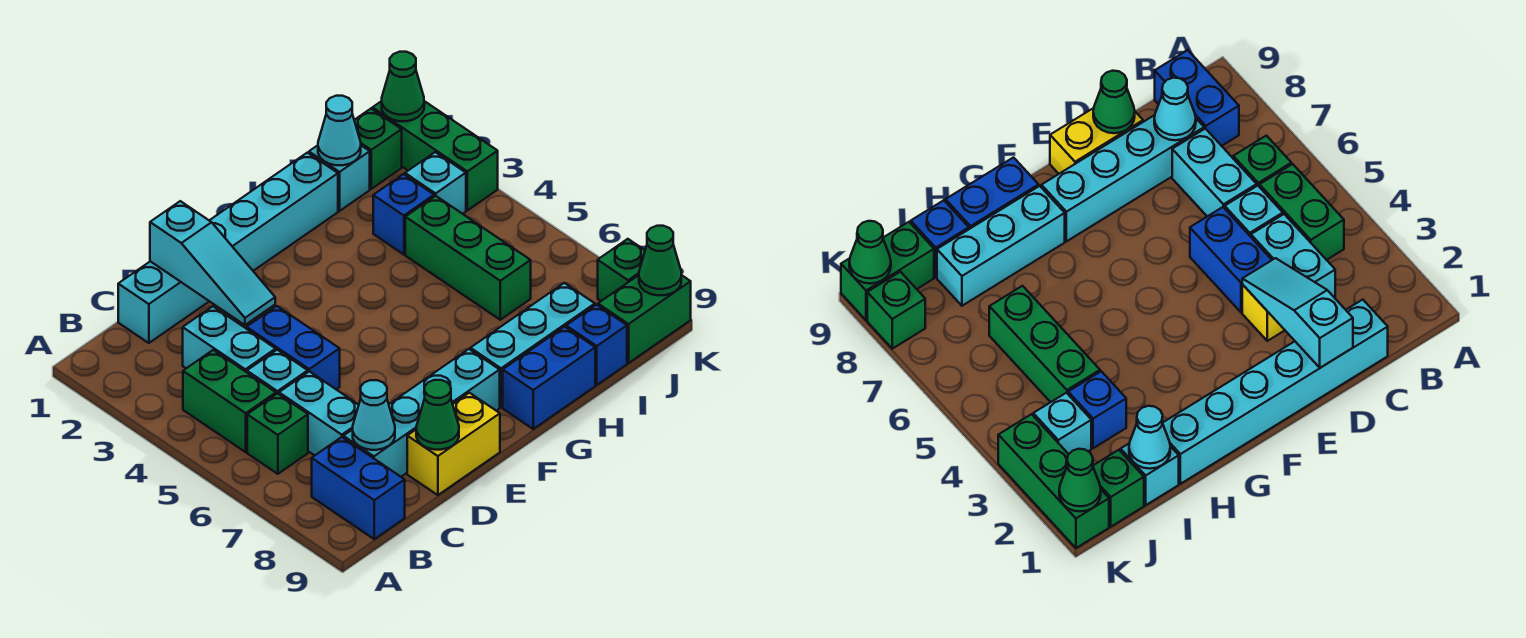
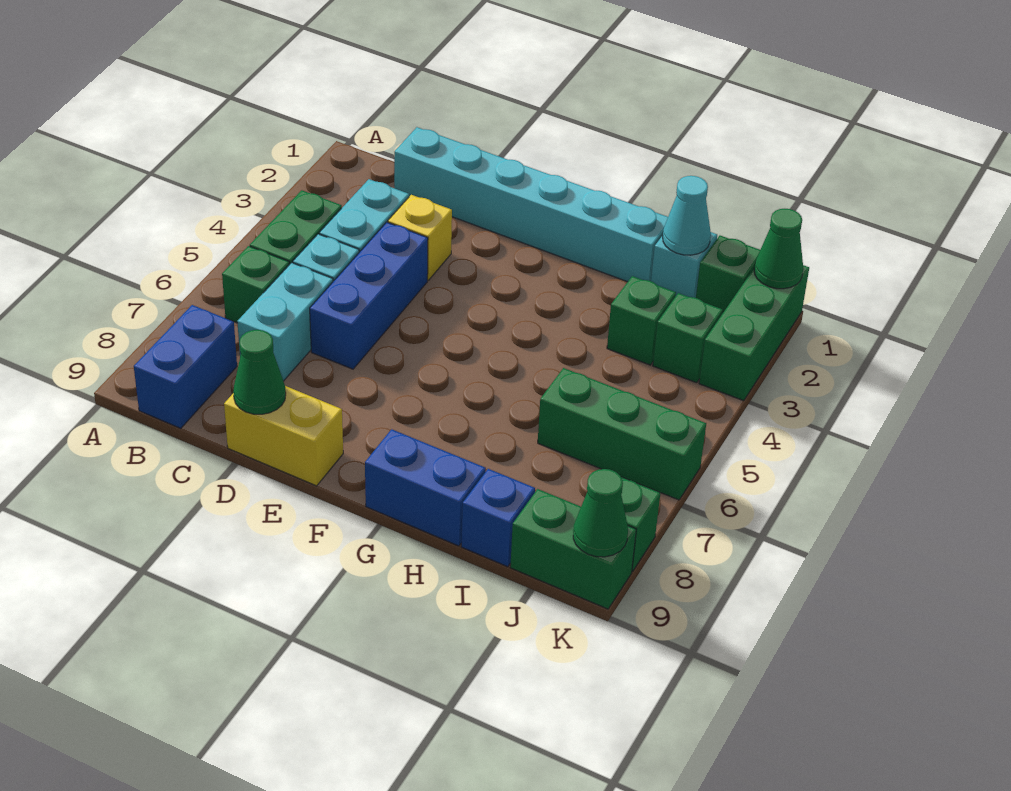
cyan brick C8:F8 level 1 -> none
cyan cone C8 level 2 -> none
cyan slope D1:D3 level 2 top 1 -> none
blue brick D4:D5 level 1 -> blue brick D4:D6 level 1
cyan brick G8:I8 level 1 -> none
blue brick I3 level 1 -> green brick I3 level 1
green brick I4:I6 level 1 -> green brick I6:K6 level 1
cyan brick J3 level 1 -> green brick J3 level 1

